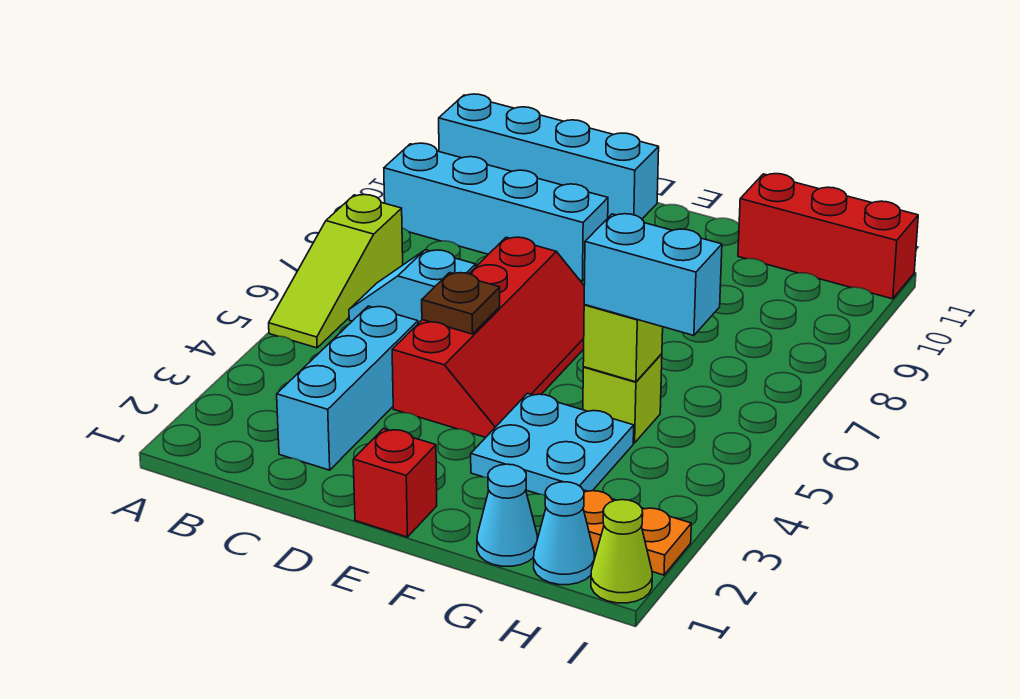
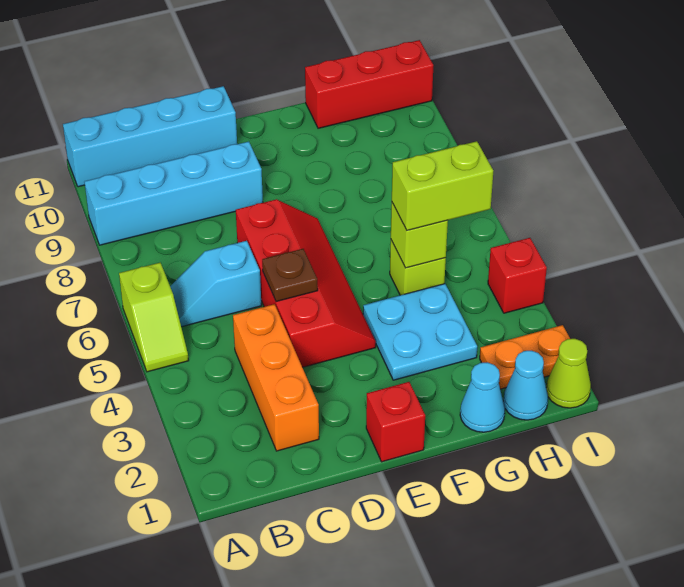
lime slope A5:A7 level 1 top 7 -> lime slope A5:A6 level 1 top 6
cyan brick C2:C4 level 1 -> orange brick C2:C4 level 1
cyan brick G5:H5 level 3 -> lime brick G5:H5 level 3
none -> red brick I4 level 1

